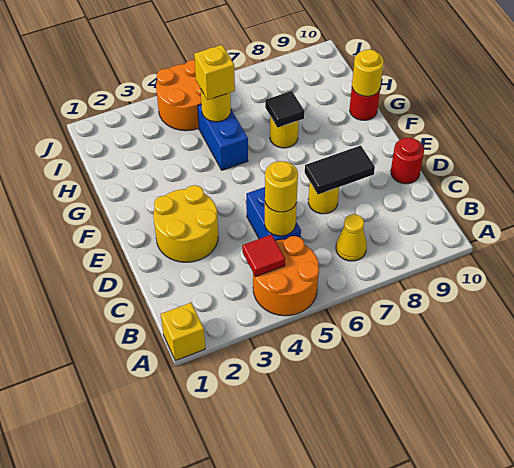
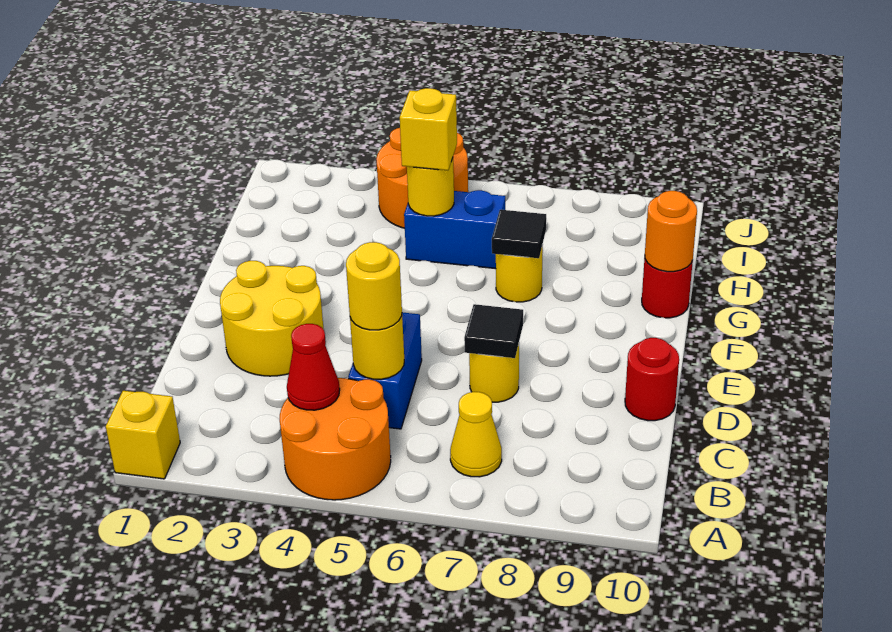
red tile B4 level 2 -> red cone B4 level 2
black tile D7:D8 level 2 -> black tile D7 level 2
blue brick G5:H5 level 1 -> blue brick H5:H6 level 1
yellow round brick G10 level 2 -> orange round brick G10 level 2

